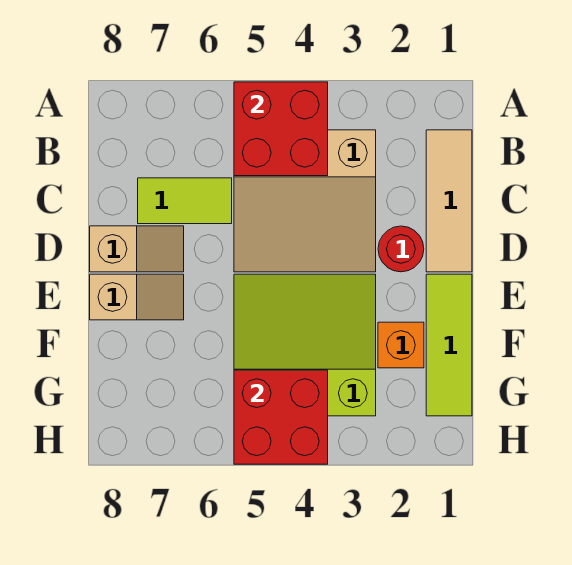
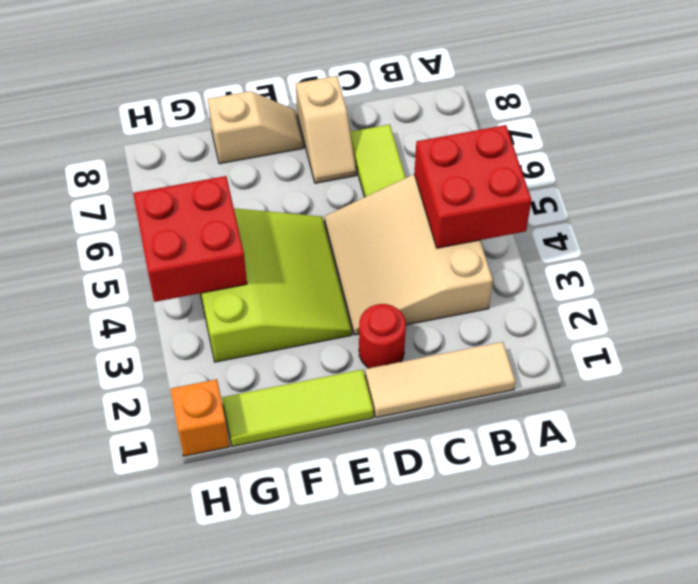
tan slope E7:E8 level 1 top 8 -> tan slope E8:F8 level 1 top F
orange brick F2 level 1 -> orange brick H1 level 1

